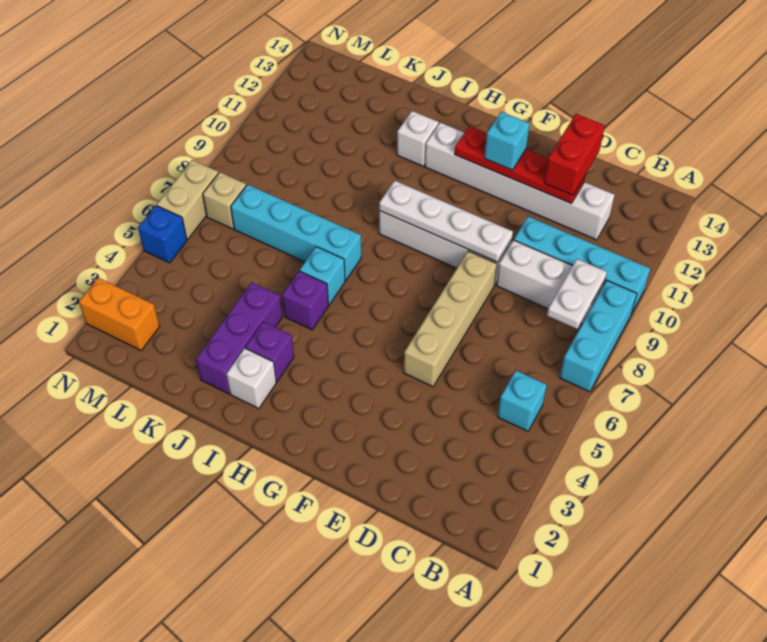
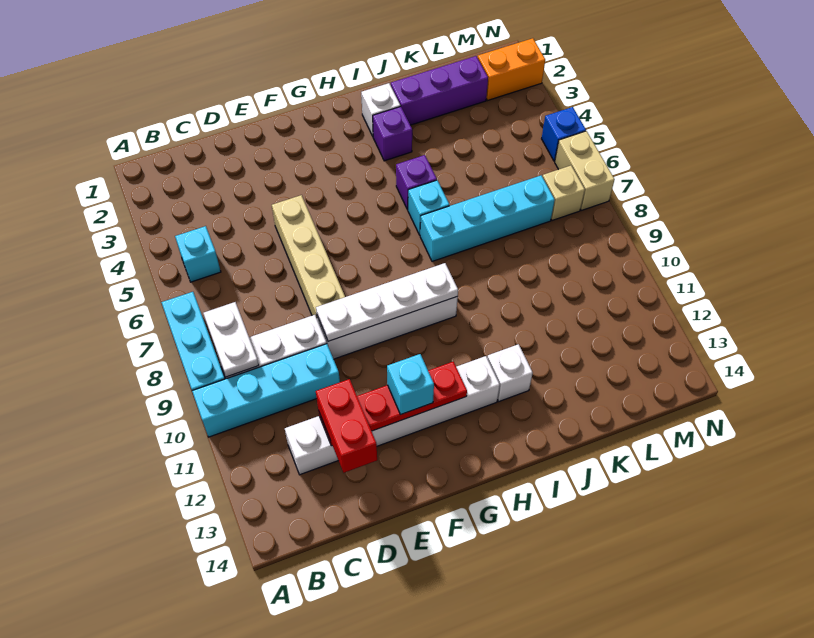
purple brick J2:J4 level 1 -> purple brick J2:L2 level 1

